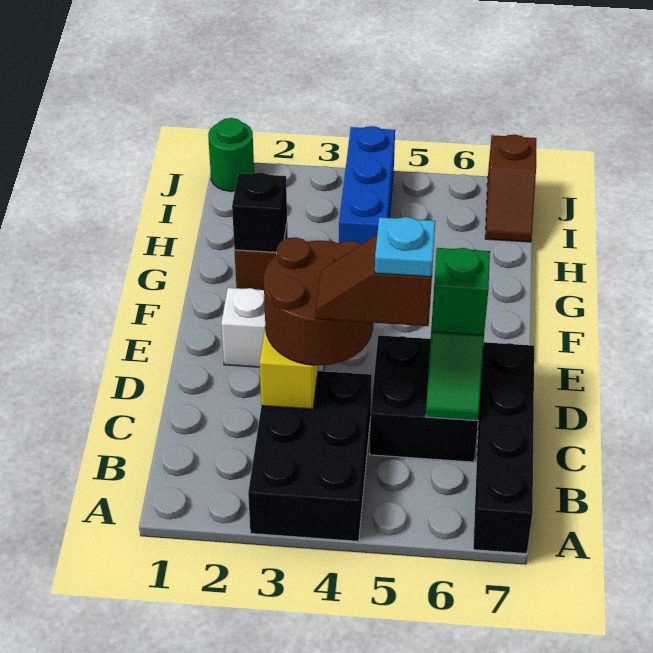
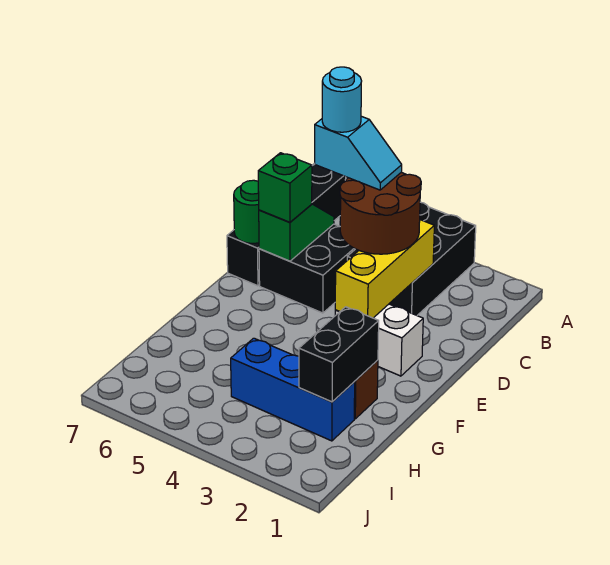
brown slope C4:C5 level 4 top 5 -> cyan slope C4:C5 level 4 top 5
cyan plate C5 level 5 -> cyan round brick C5 level 5
black brick G2 level 2 -> black brick G2:H2 level 2
blue brick H4:J4 level 1 -> blue brick H2:H4 level 1
brown slope I7:J7 level 1 top J -> none
green round brick J1 level 1 -> green round brick D7 level 2

